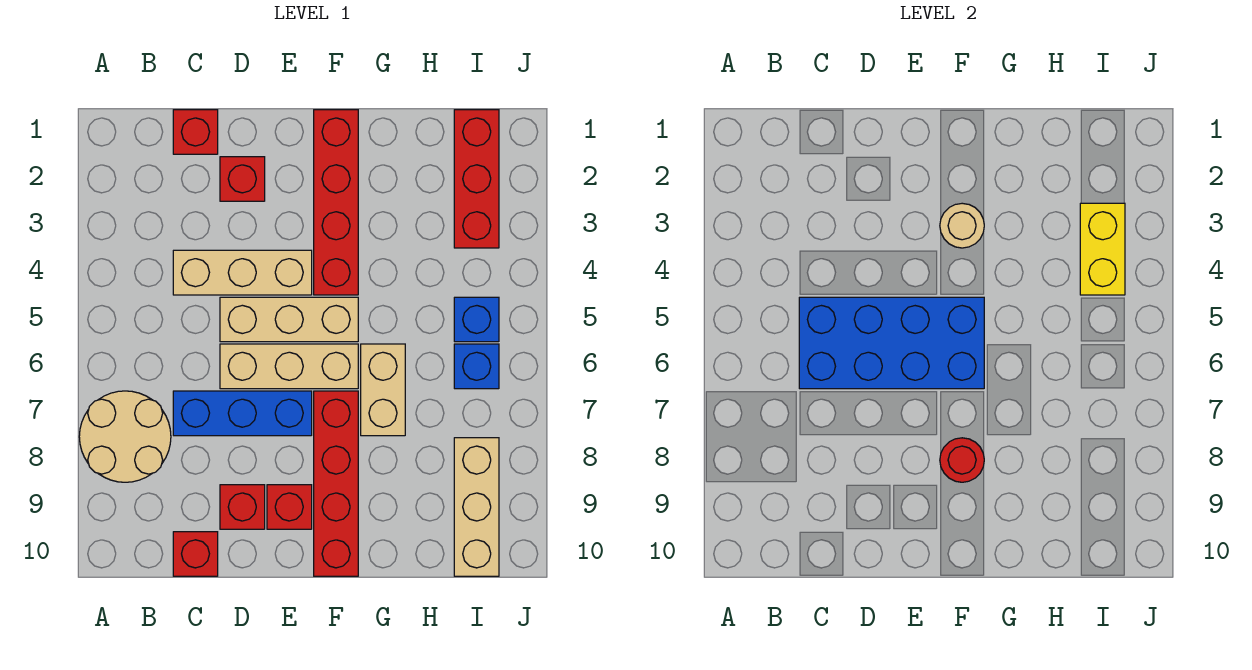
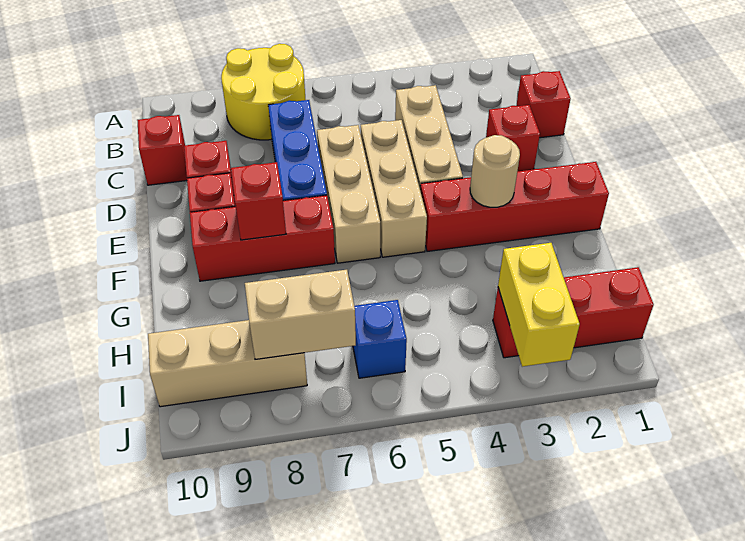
tan round brick A7:B8 level 1 -> yellow round brick A7:B8 level 1
blue brick C5:F6 level 2 -> none
red brick F7:F10 level 1 -> red brick F7:F9 level 1
red round brick F8 level 2 -> red brick F8 level 2
tan brick G6:G7 level 1 -> tan brick I7:I8 level 2
yellow brick I3:I4 level 2 -> yellow brick I3:J3 level 2
blue brick I5 level 1 -> none

